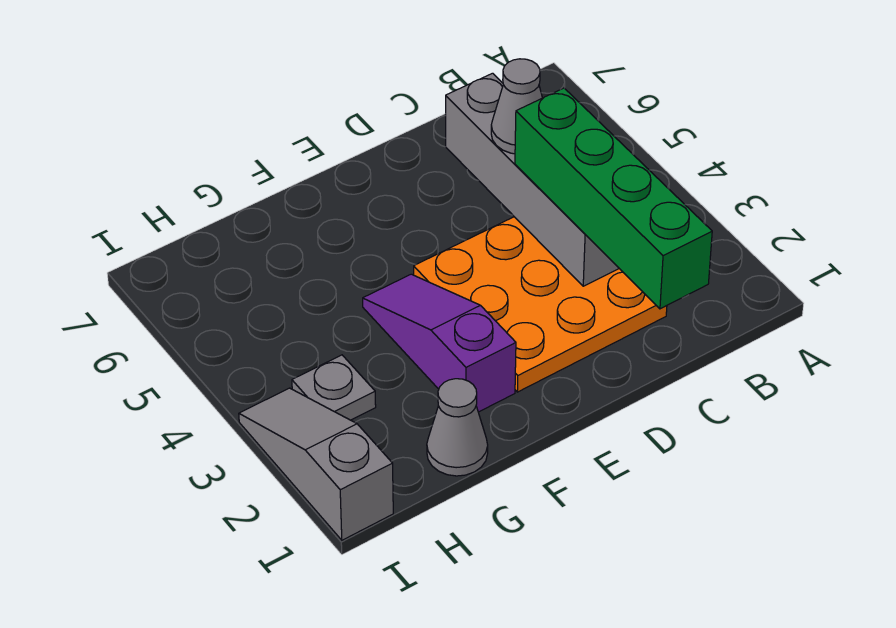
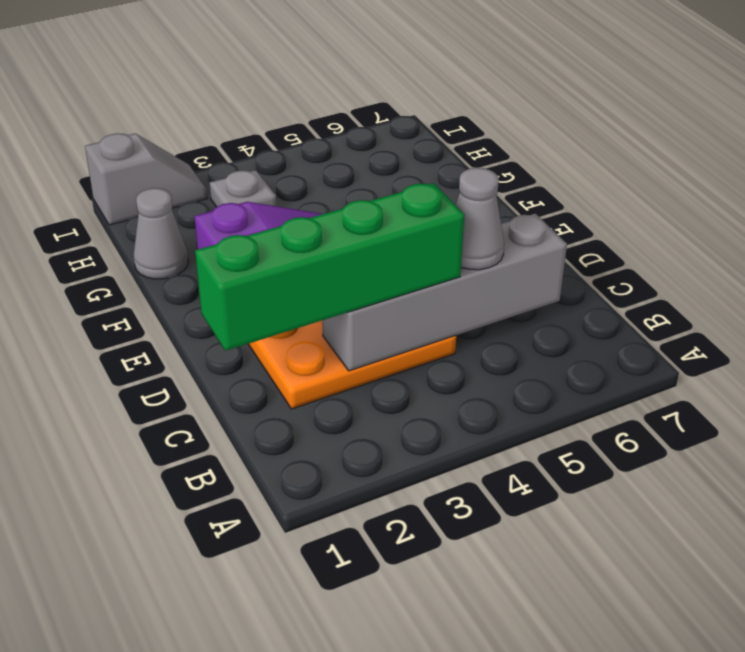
grey slope I1:I3 level 1 top 1 -> grey slope I1:I2 level 1 top 1

